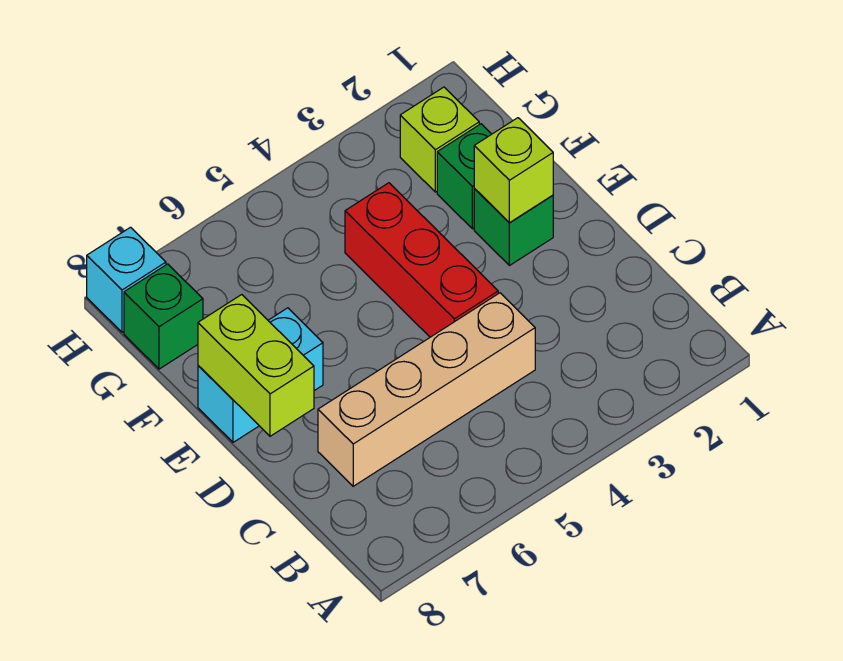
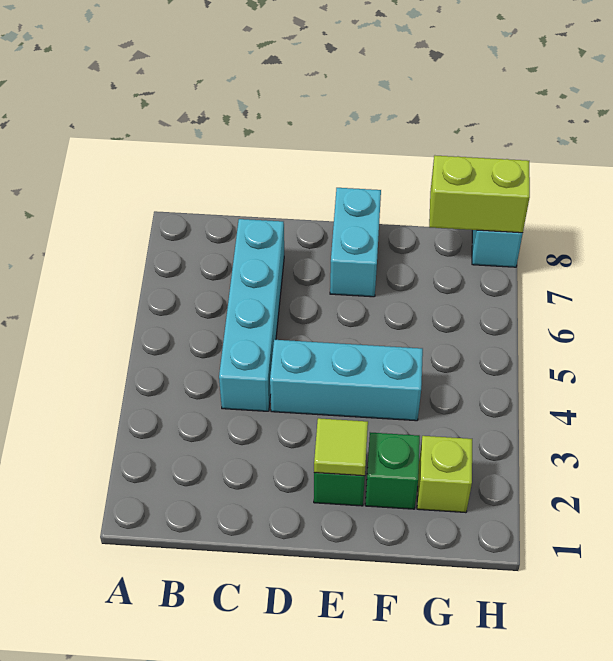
tan brick C4:C7 level 1 -> cyan brick C4:C7 level 1
red brick D4:F4 level 1 -> cyan brick D4:F4 level 1
lime brick D8:E8 level 2 -> lime brick G8:H8 level 2
lime brick E2 level 2 -> lime tile E2 level 2
green brick G8 level 1 -> none

